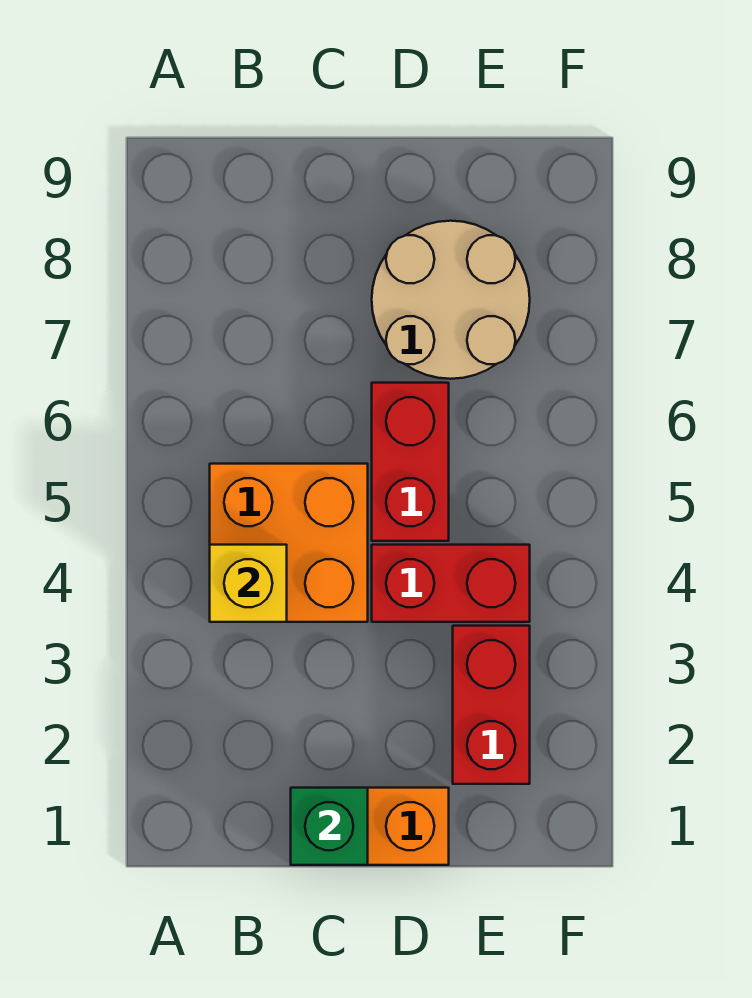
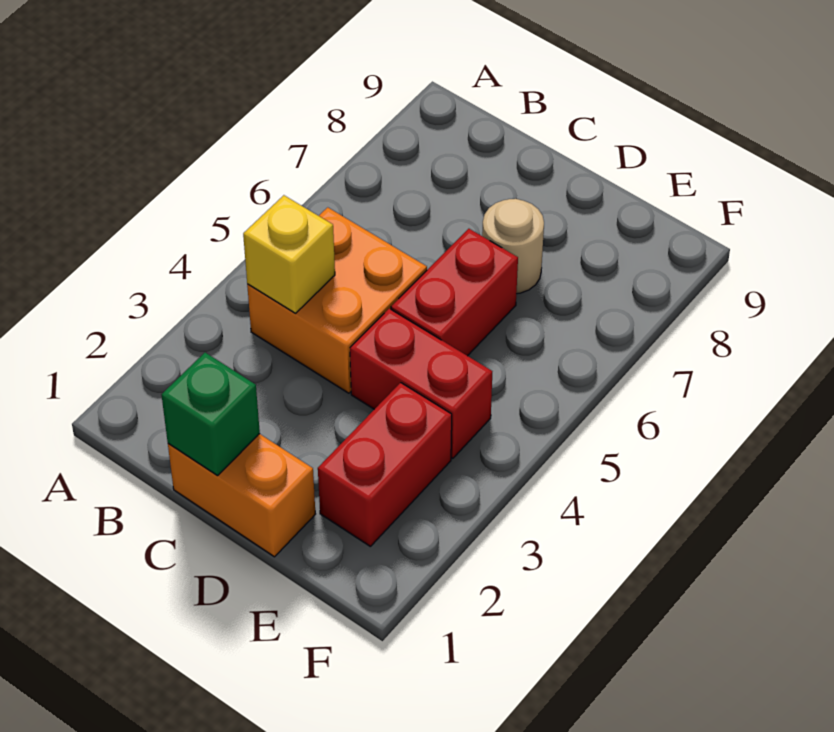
tan round brick D7:E8 level 1 -> tan round brick D7 level 1

